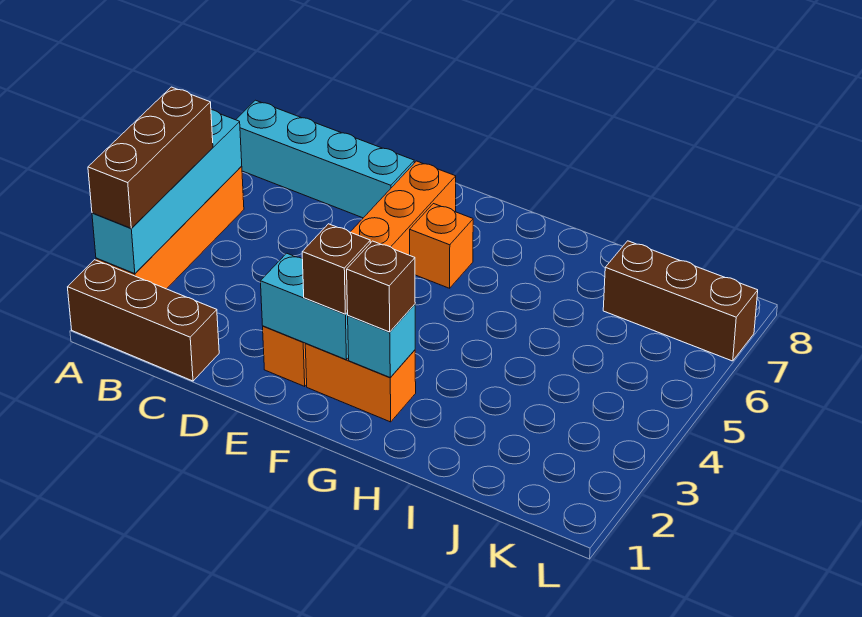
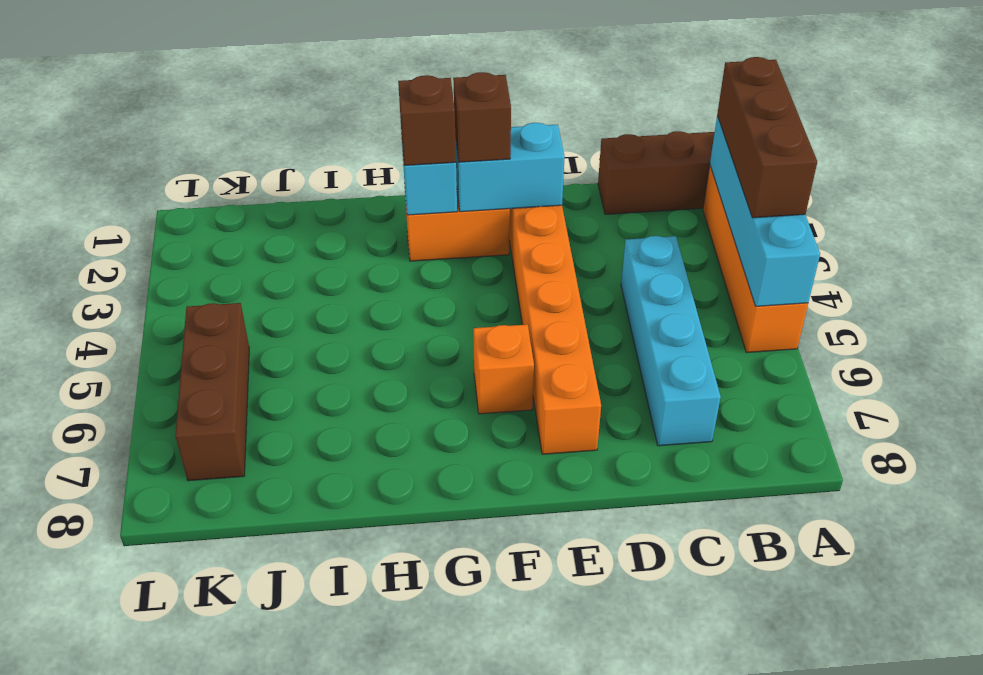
cyan brick A7:D7 level 1 -> cyan brick C4:C7 level 1
brown brick J7:L7 level 1 -> brown brick K5:K7 level 1

